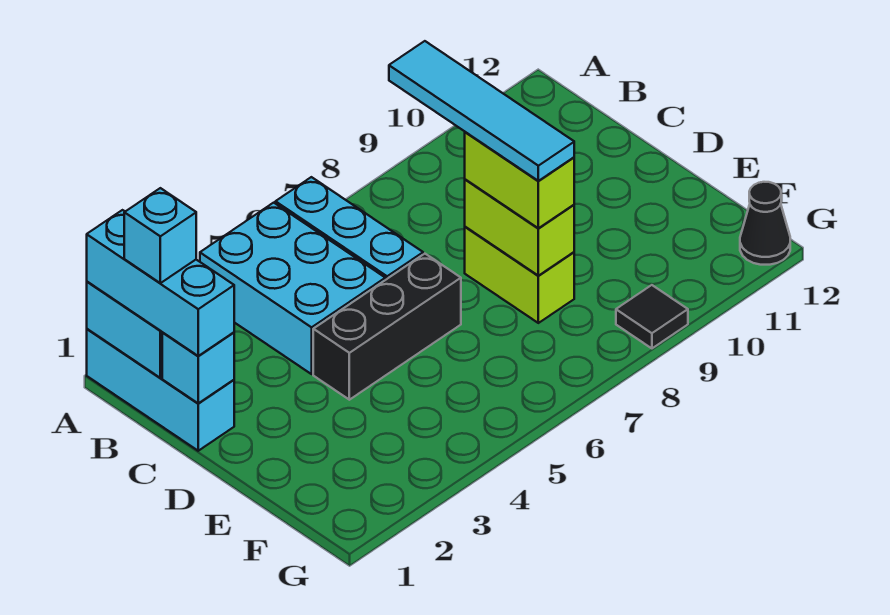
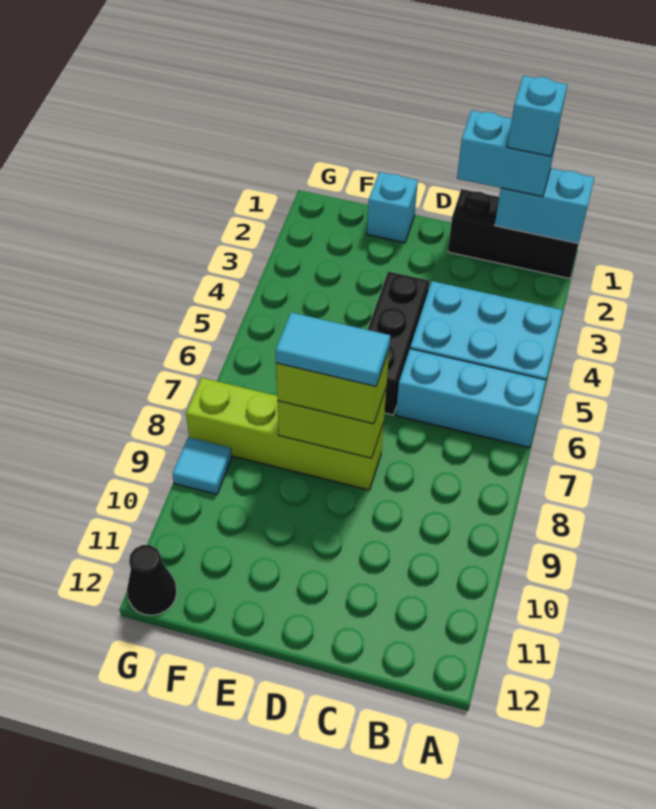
cyan brick A1:C1 level 1 -> black brick A1:C1 level 1
cyan brick A1:C1 level 3 -> cyan brick B1:C1 level 3
cyan tile B8:E8 level 4 -> cyan tile D8:E8 level 4
cyan brick C1 level 2 -> cyan brick E1 level 1
lime brick D8:E8 level 1 -> lime brick D8:G8 level 1
black tile G9 level 1 -> cyan tile G9 level 1

